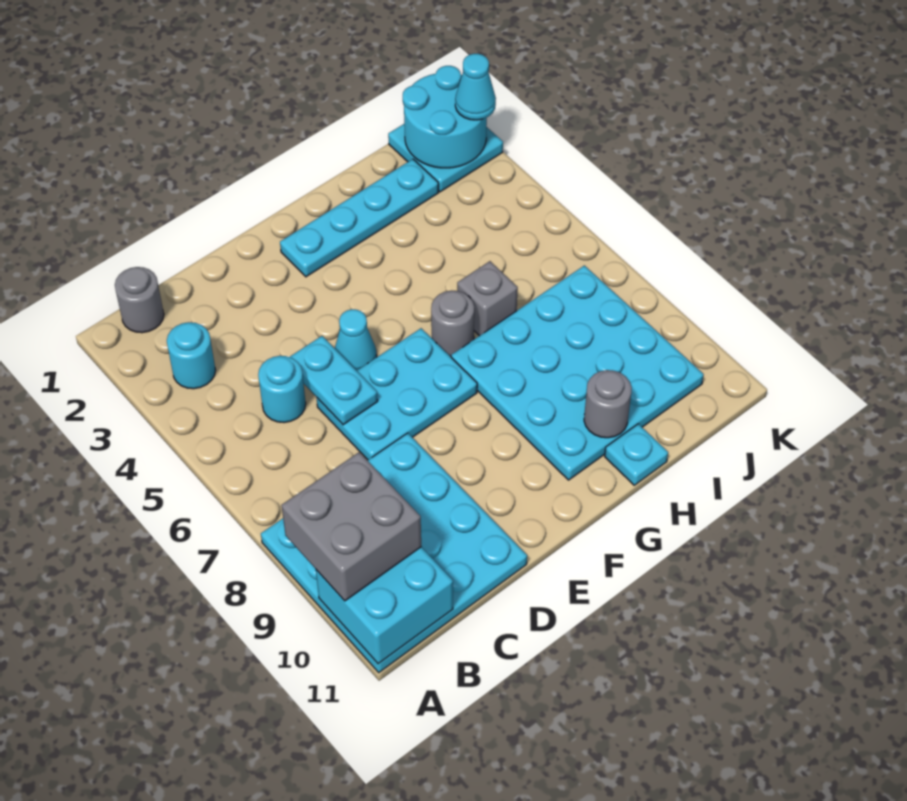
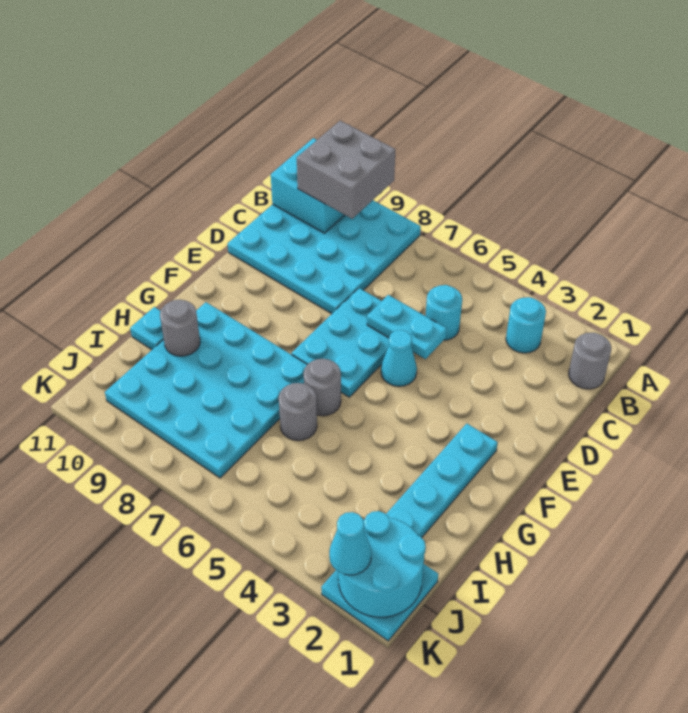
grey brick H6 level 1 -> grey round brick H6 level 1

